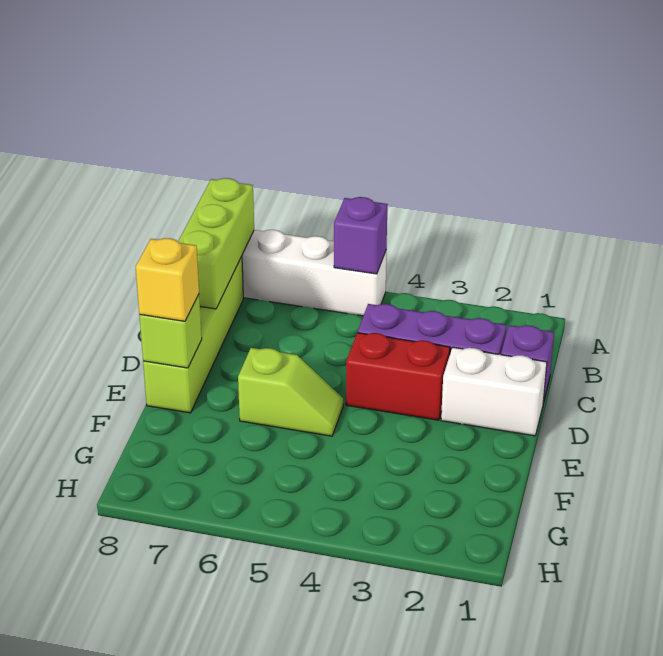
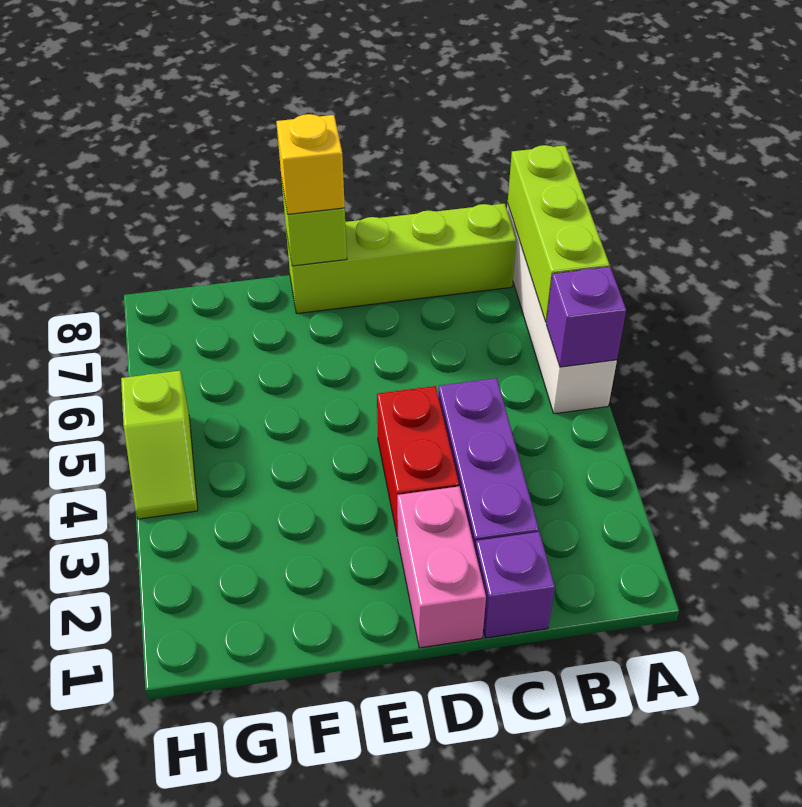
lime brick A8:C8 level 2 -> lime brick A6:A8 level 2
white brick D1:D2 level 1 -> pink brick D1:D2 level 1
lime slope E5:E6 level 1 top 6 -> lime slope H4:H5 level 1 top 5

